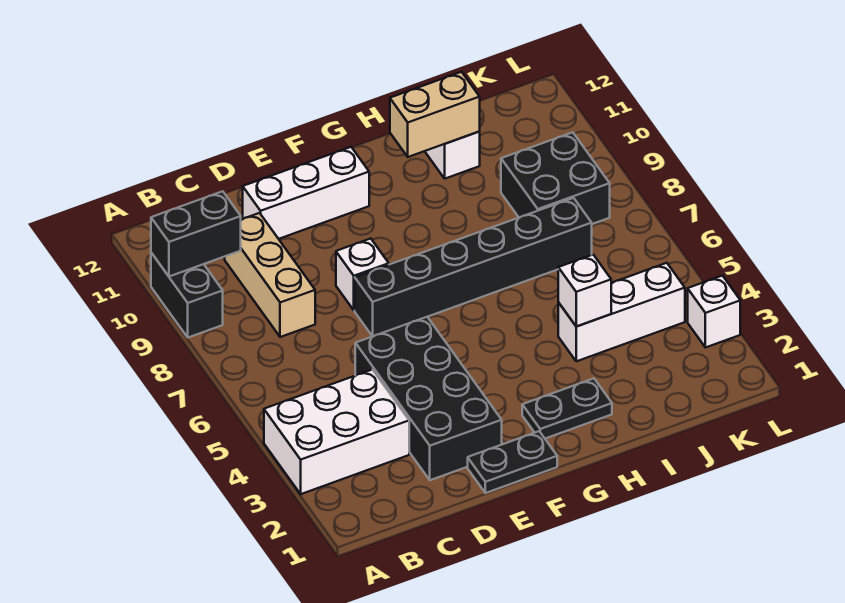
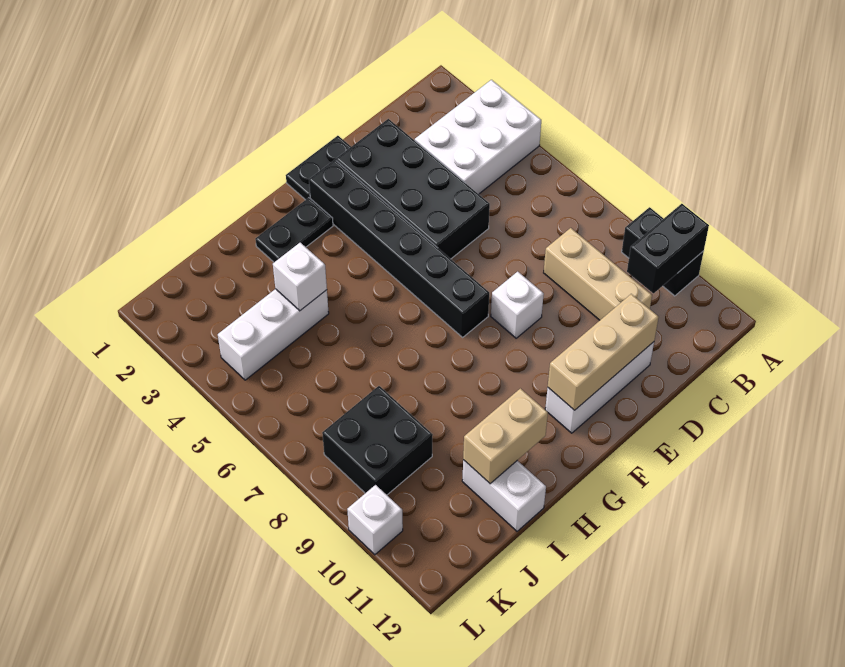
none -> tan brick D11:F11 level 2
black brick E7:J7 level 1 -> black brick F2:F7 level 1
white brick L3 level 1 -> white brick L10 level 1

